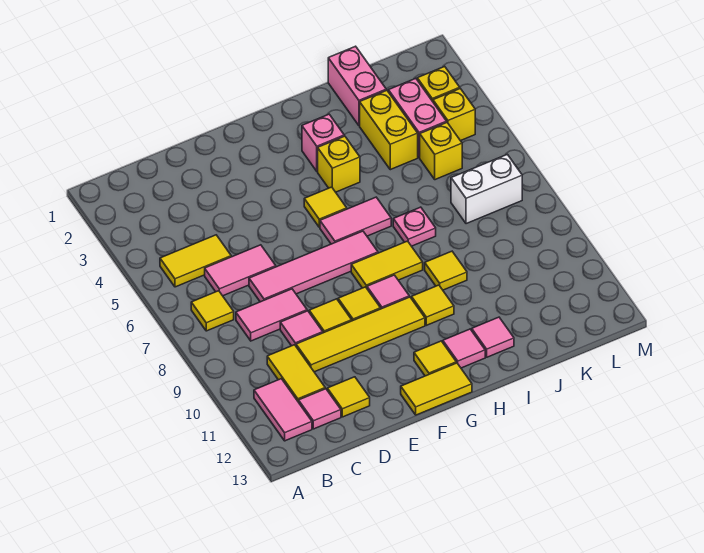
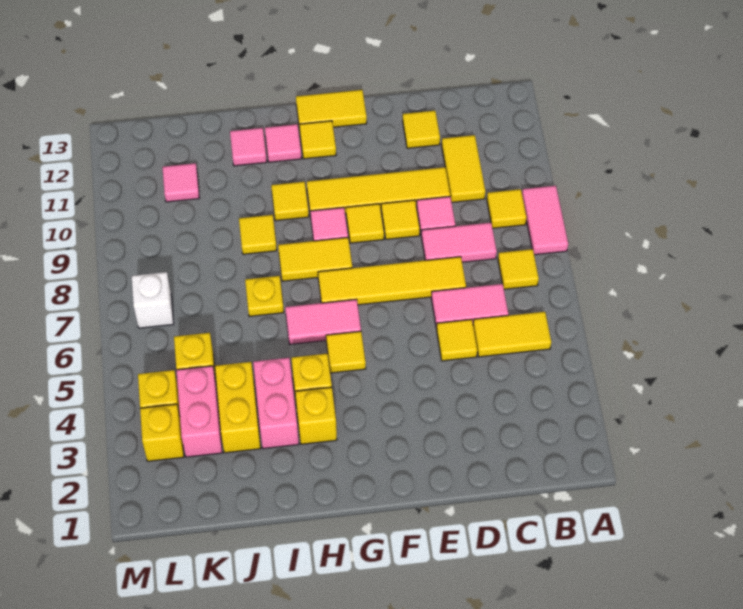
none -> yellow tile B9 level 1
pink tile B11:B12 level 1 -> pink tile A8:A9 level 1
pink tile C12 level 1 -> pink tile K11 level 1
none -> yellow tile D5 level 1
pink tile D7:G7 level 1 -> yellow tile D7:G7 level 1
pink brick H3 level 1 -> yellow brick H3 level 1
pink plate I7 level 1 -> yellow plate I7 level 1
pink brick J1:J2 level 1 -> pink brick I3:I4 level 1
white brick K7:L7 level 1 -> white brick L7 level 1

